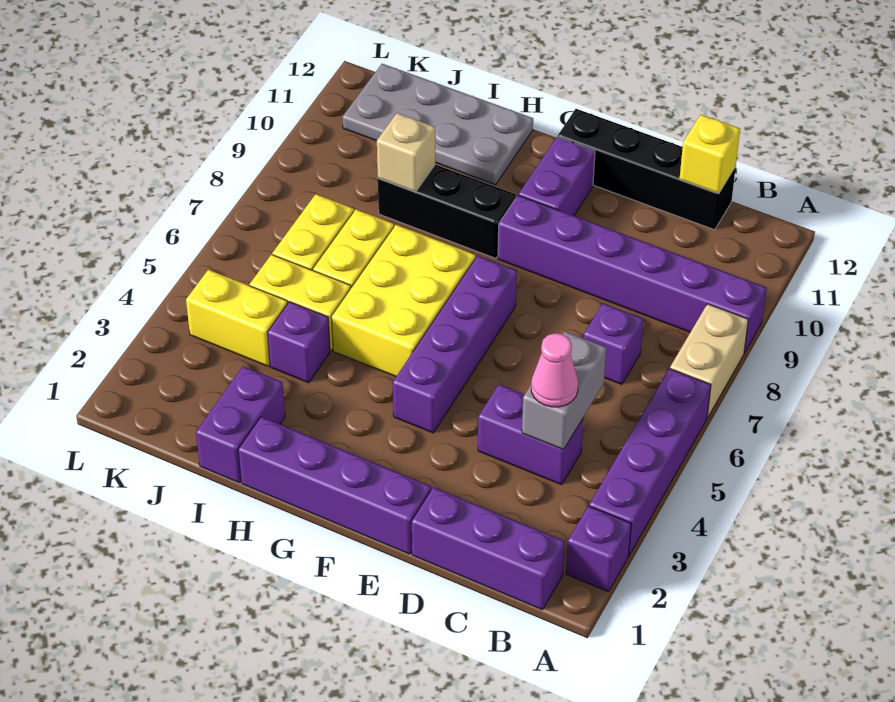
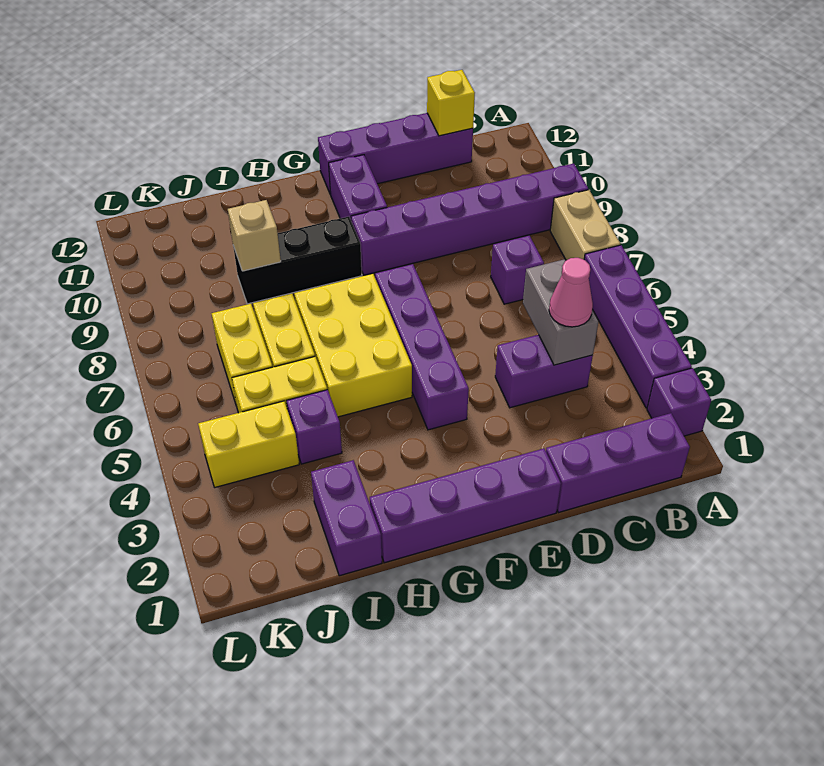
black brick C12:F12 level 1 -> purple brick C12:F12 level 1
grey plate H11:K12 level 1 -> none

